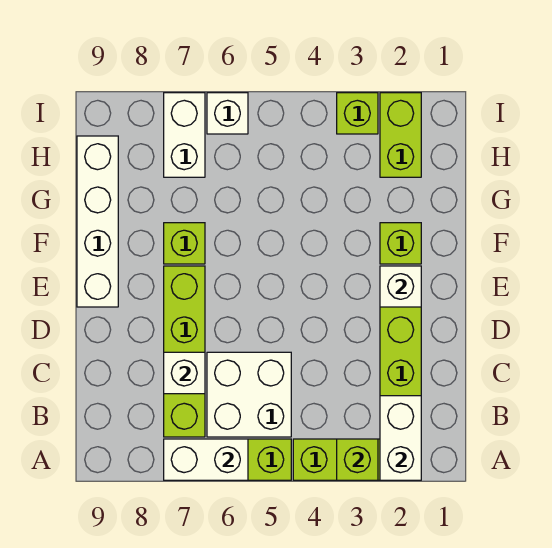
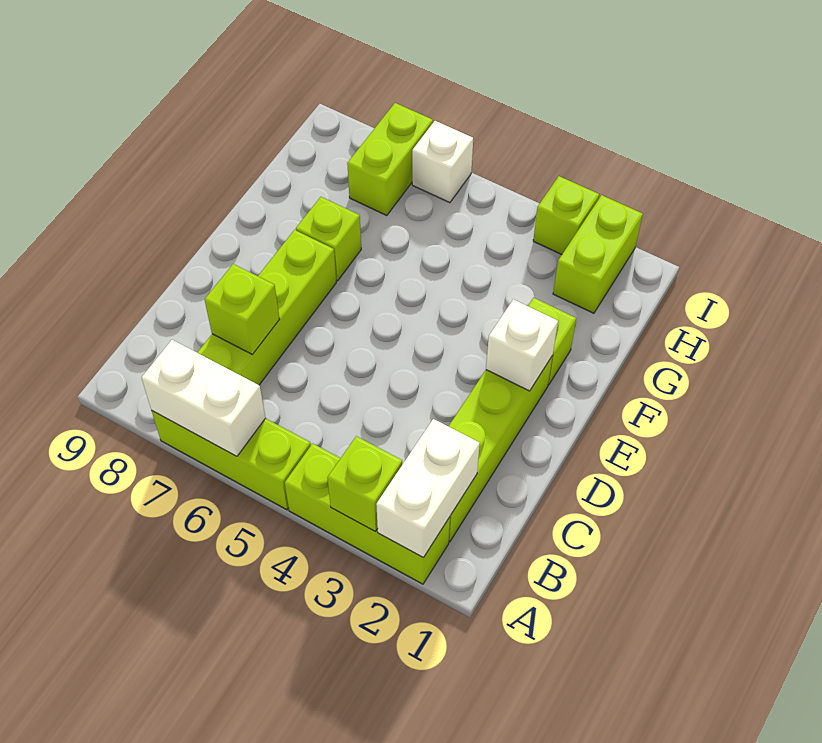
white brick B5:C6 level 1 -> none
white brick C7 level 2 -> lime brick C7 level 2
white brick E9:H9 level 1 -> none
white brick H7:I7 level 1 -> lime brick H7:I7 level 1

